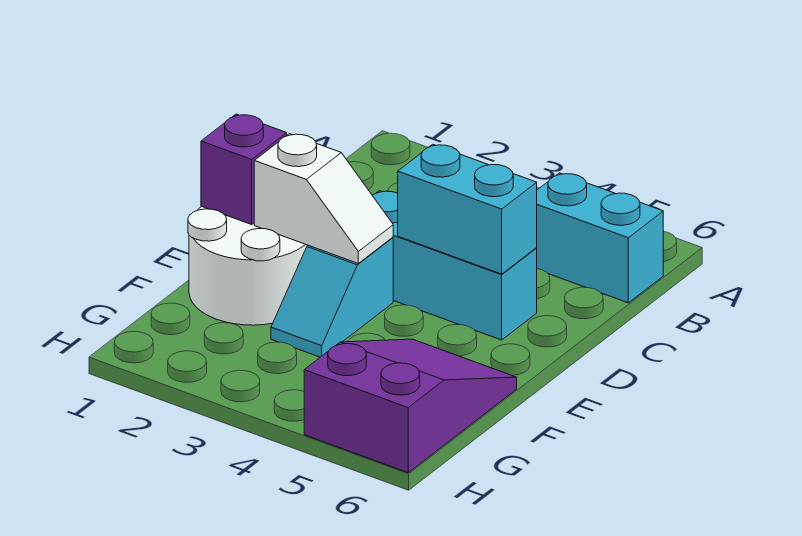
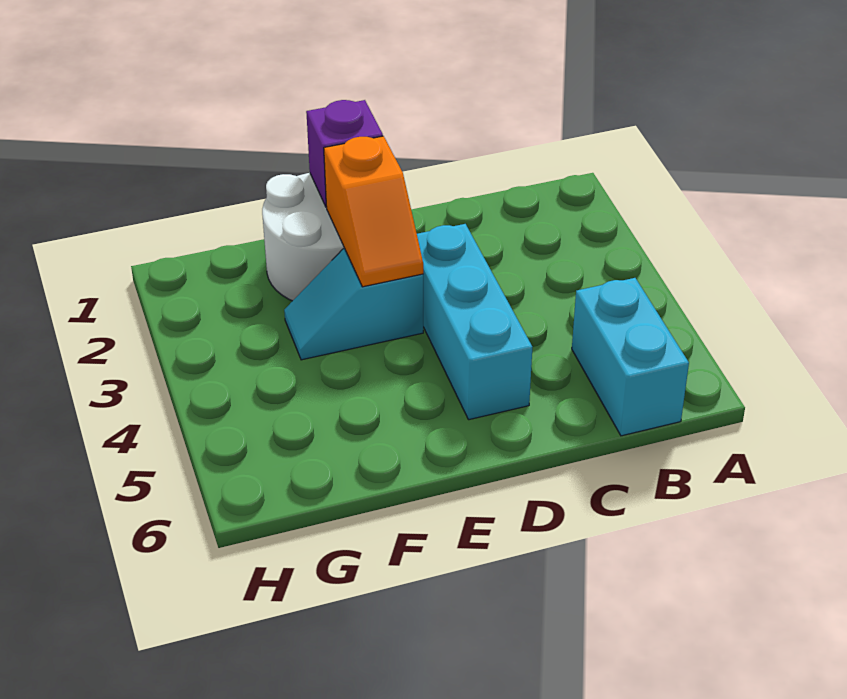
cyan brick D4:D5 level 2 -> none
white slope E2:E3 level 2 top 2 -> orange slope E2:E3 level 2 top 2
purple slope F5:H6 level 1 top H -> none

